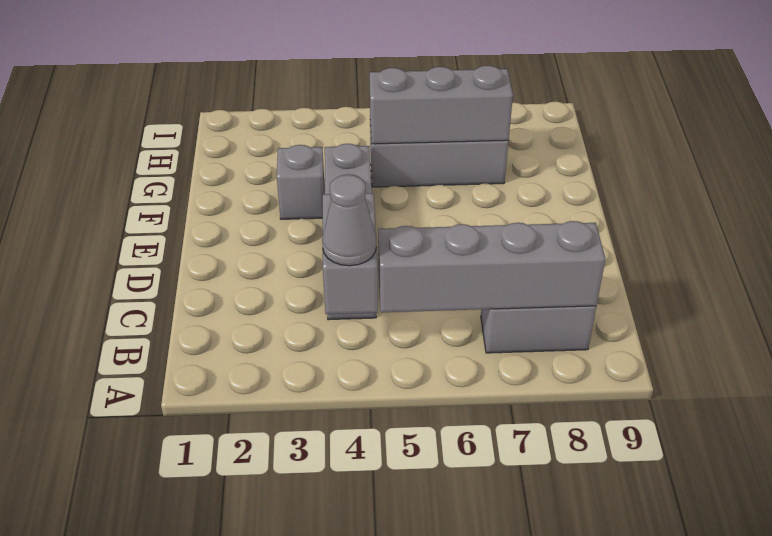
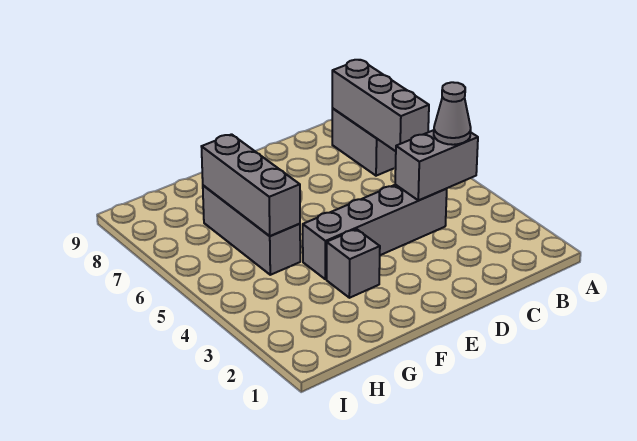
grey brick B5:B8 level 2 -> grey brick B6:B8 level 2

